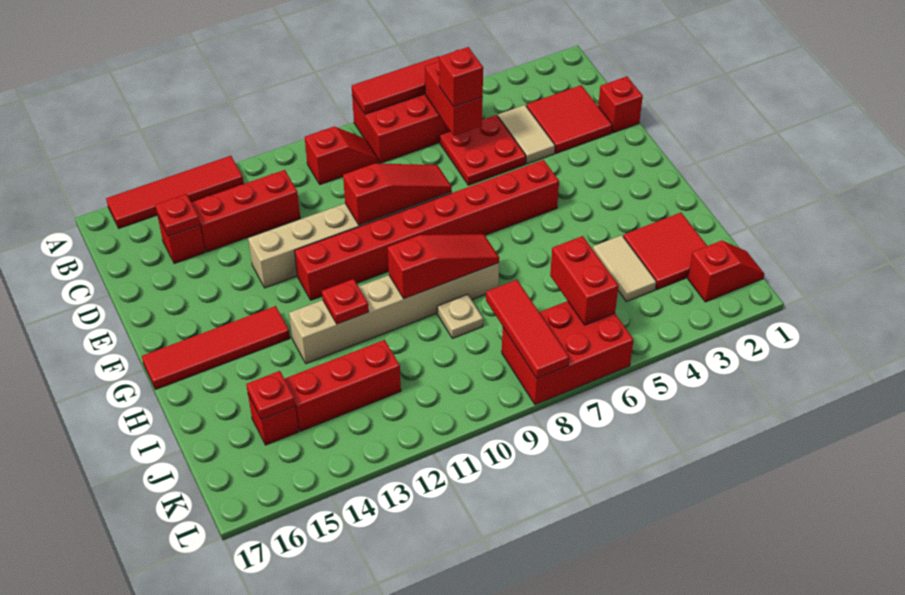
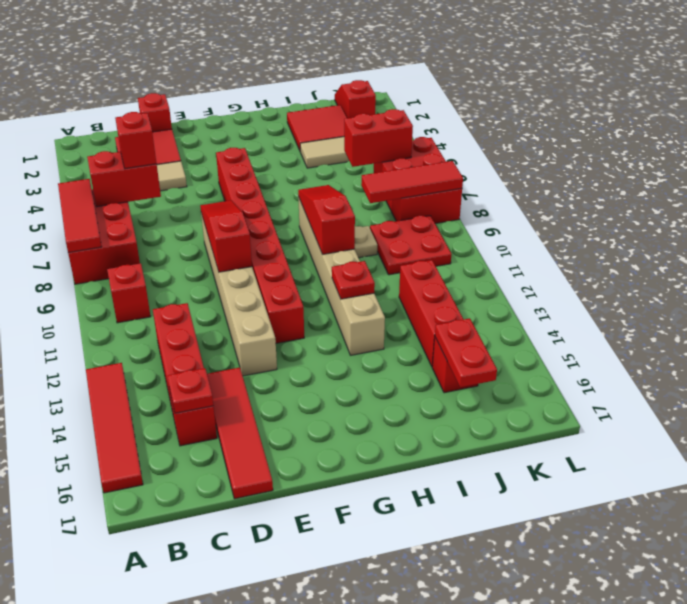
red plate C5:D6 level 1 -> red plate J9:K10 level 1
red tile G14:G17 level 1 -> red tile D14:D17 level 1
red plate J15 level 2 -> red plate J15:J16 level 2

